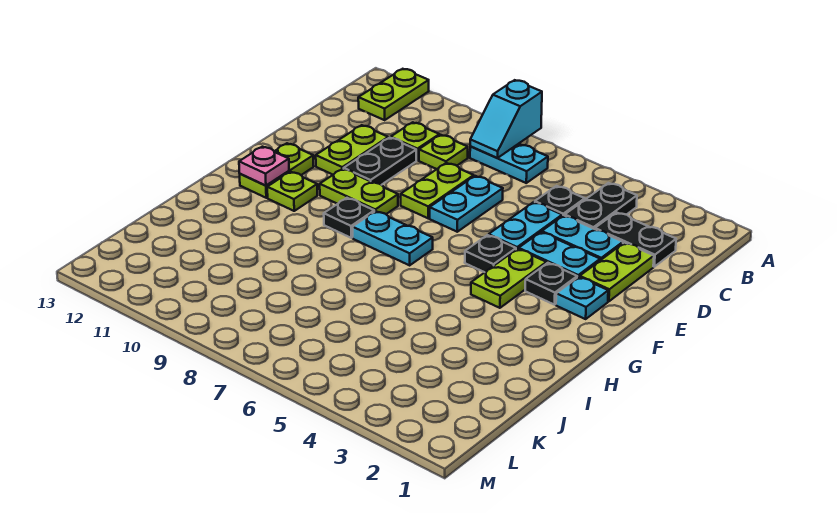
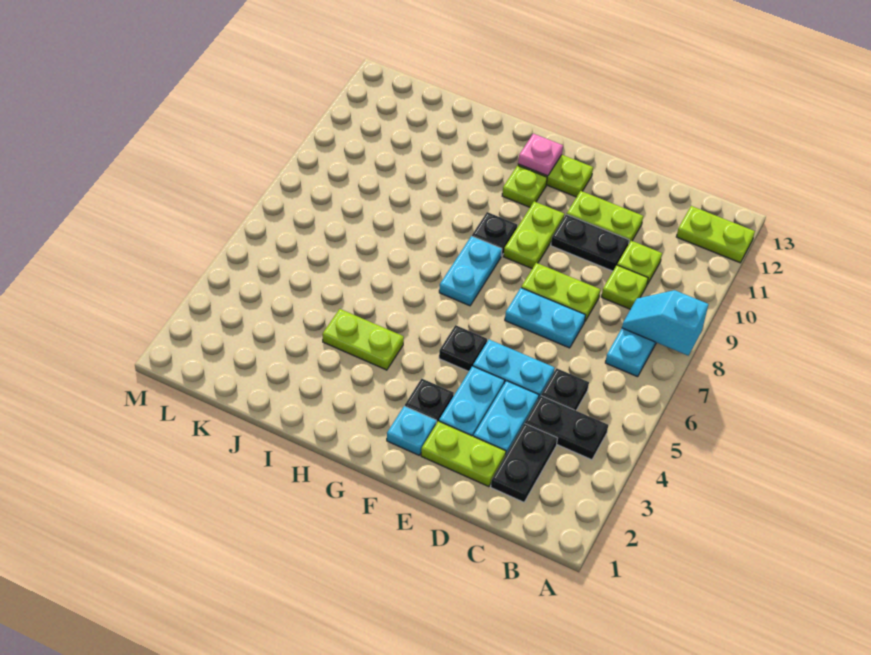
lime plate F4:G4 level 1 -> lime plate H4:I4 level 1

